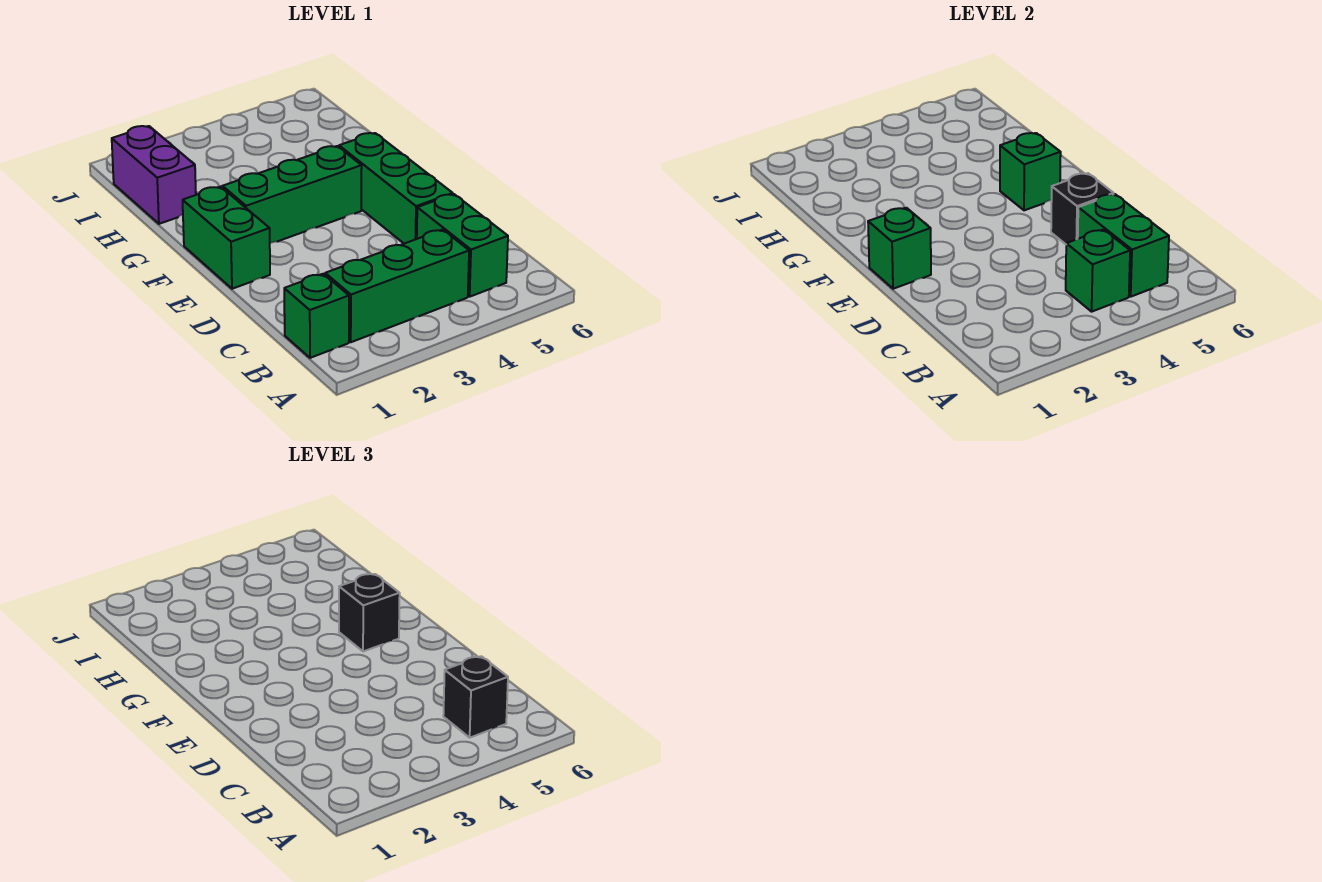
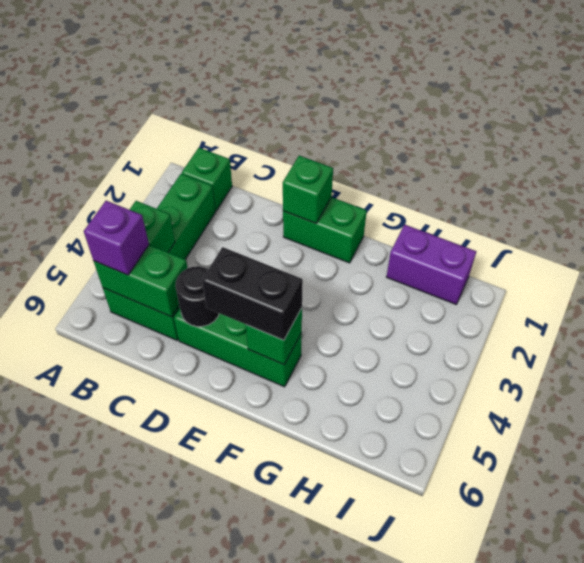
black brick B5 level 3 -> purple brick B5 level 3
black brick D5 level 2 -> black round brick D5 level 2
green brick F2:F4 level 1 -> none
black brick F5 level 3 -> black brick E5:F5 level 3

